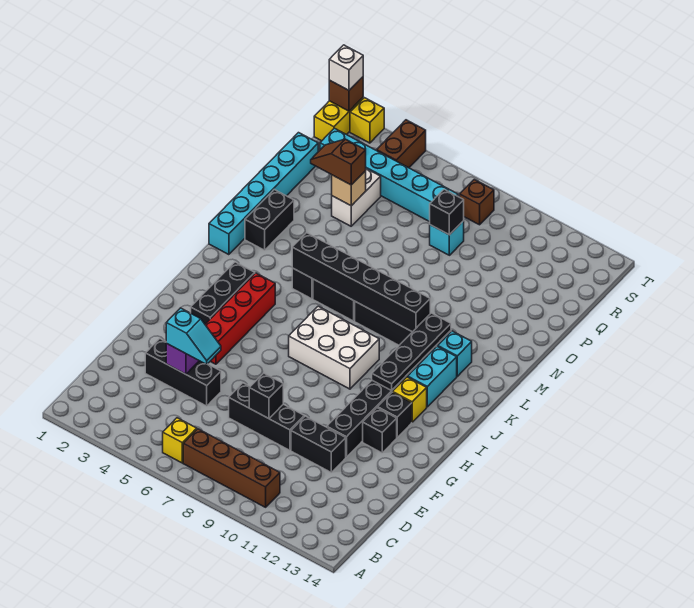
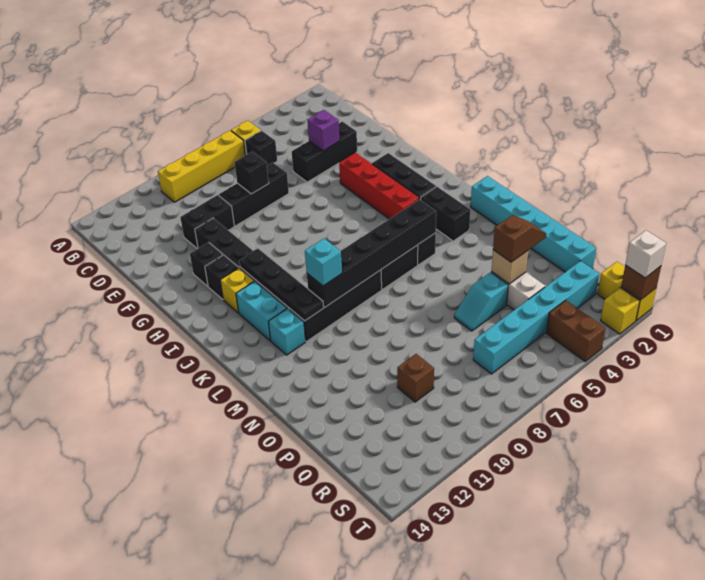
brown brick B7:B10 level 1 -> yellow brick B7:B10 level 1
cyan slope E4:E5 level 3 top 4 -> cyan slope P5:P6 level 1 top 5
white brick I7:J9 level 1 -> none
black brick M2:N2 level 1 -> black brick K3:L3 level 1
cyan brick Q8 level 1 -> cyan brick L10 level 3
black brick Q8 level 2 -> black brick C6 level 1
brown brick S8 level 1 -> brown brick Q10 level 1

